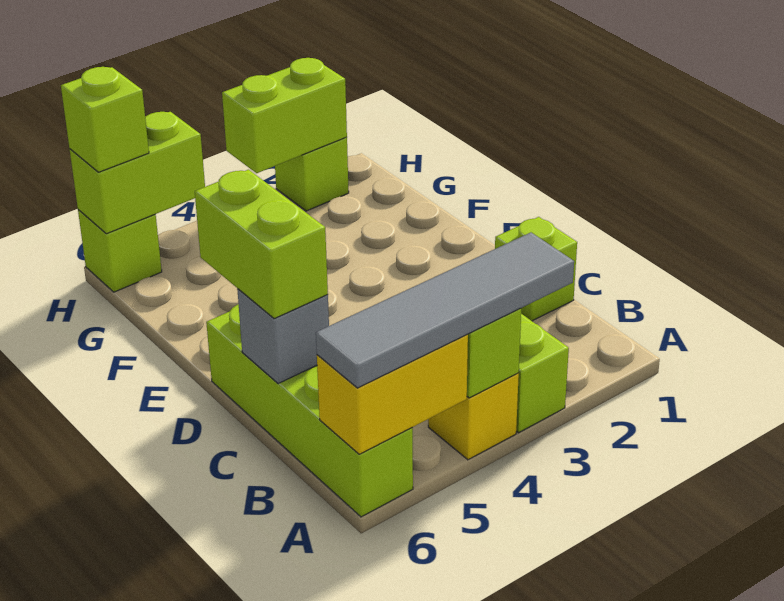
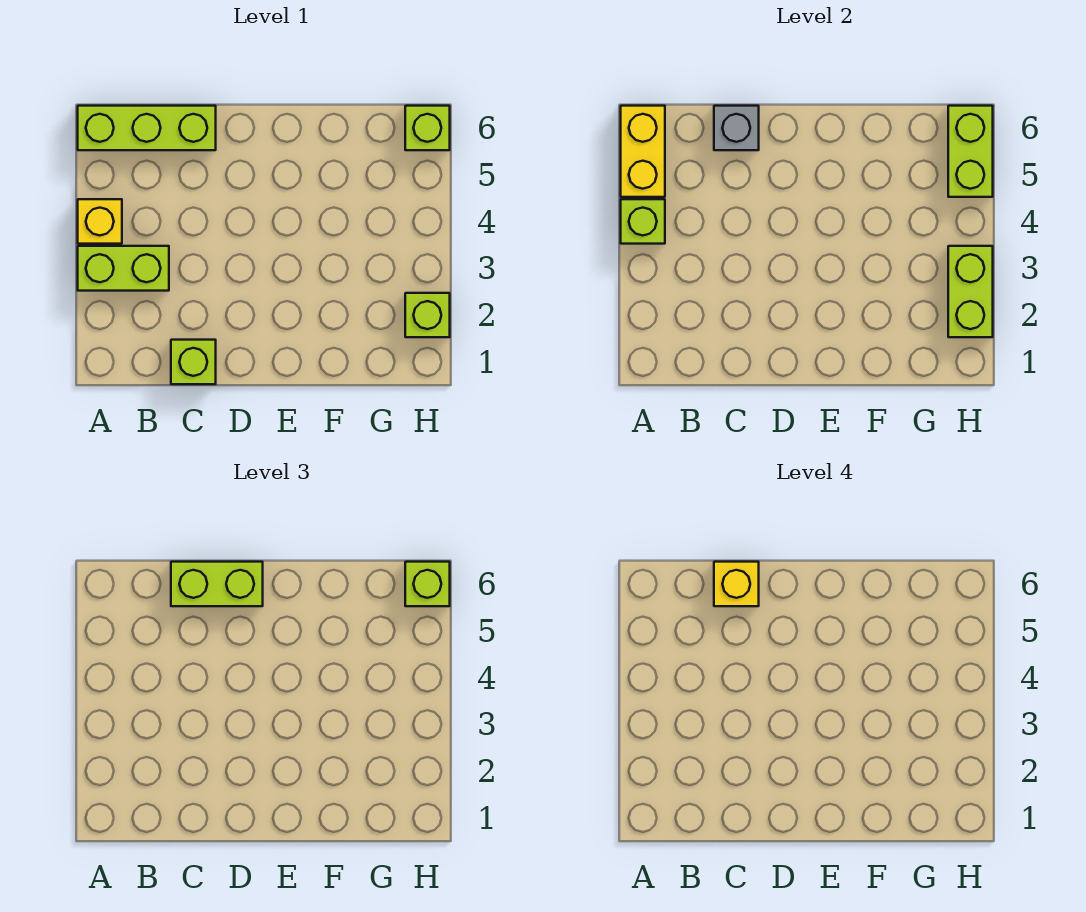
grey tile A3:A6 level 3 -> none
lime brick A6:D6 level 1 -> lime brick A6:C6 level 1
none -> yellow brick C6 level 4

